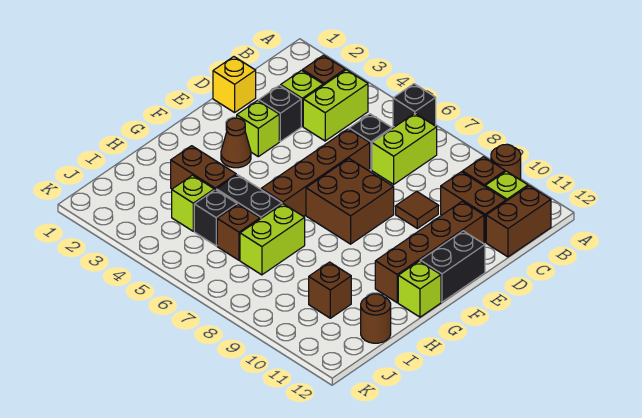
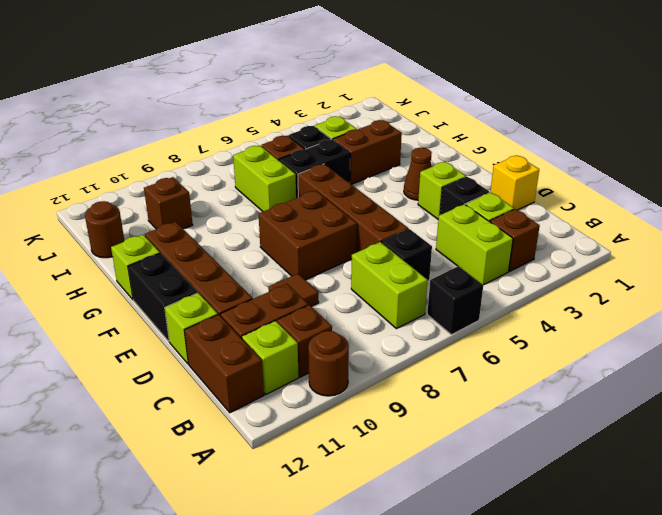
none -> lime brick D12 level 1

